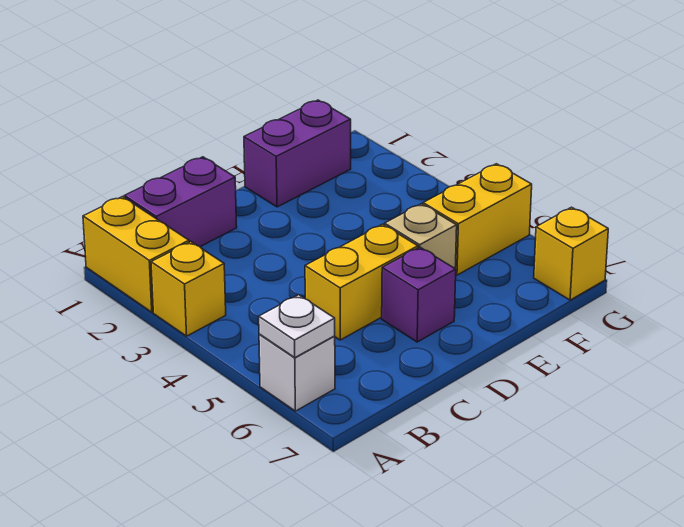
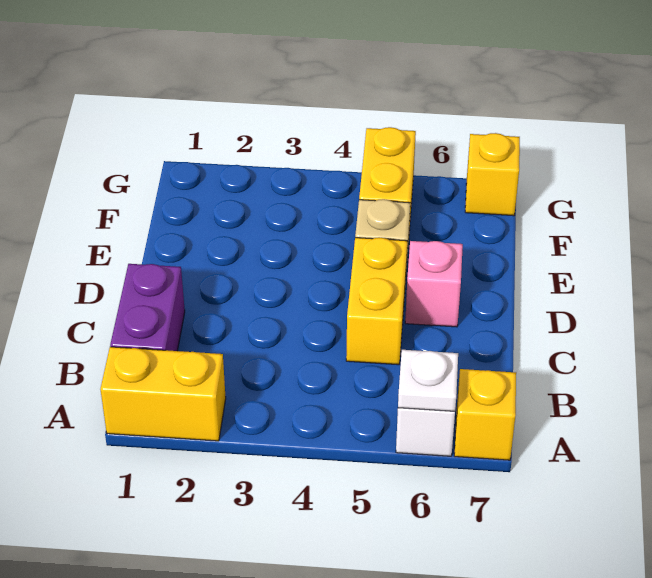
yellow brick A3 level 1 -> yellow brick A7 level 1
purple brick D6 level 1 -> pink brick D6 level 1
purple brick E1:F1 level 1 -> none

